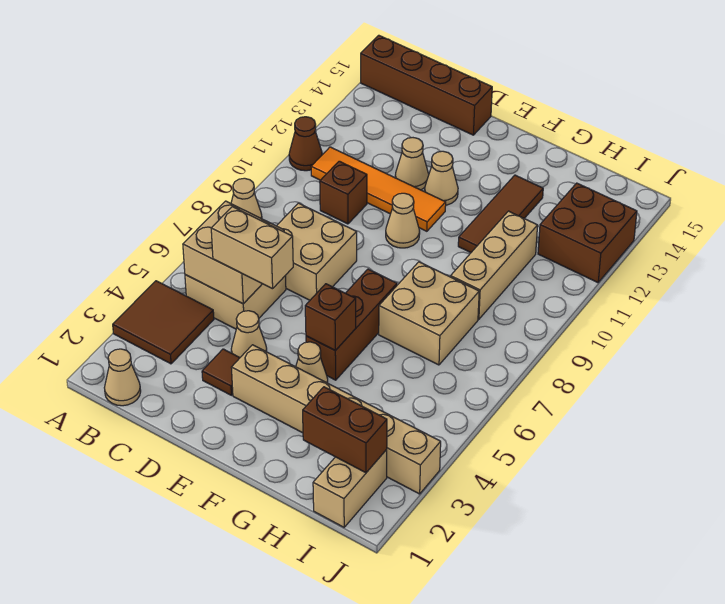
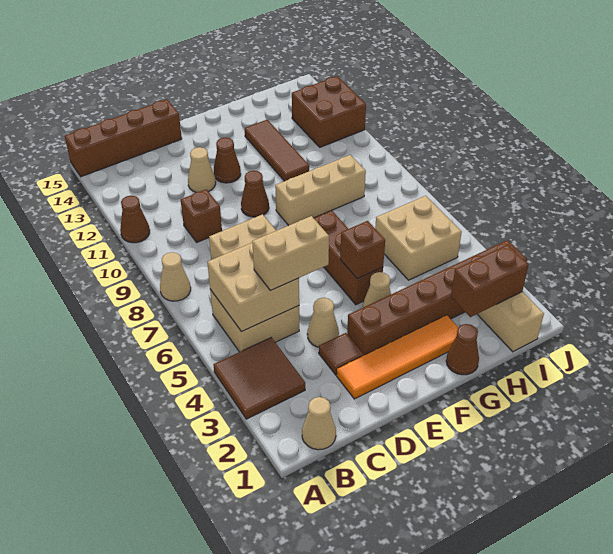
orange tile B11:E11 level 1 -> orange tile D2:G2 level 1
tan brick E3:J3 level 1 -> brown brick E3:J3 level 1
tan cone E10 level 1 -> brown cone E10 level 1
tan cone E12 level 1 -> brown cone E12 level 1
none -> brown cone G1 level 1
tan brick G7:H8 level 1 -> tan brick H5:I6 level 1
tan brick H9:H11 level 1 -> tan brick F9:H9 level 1

